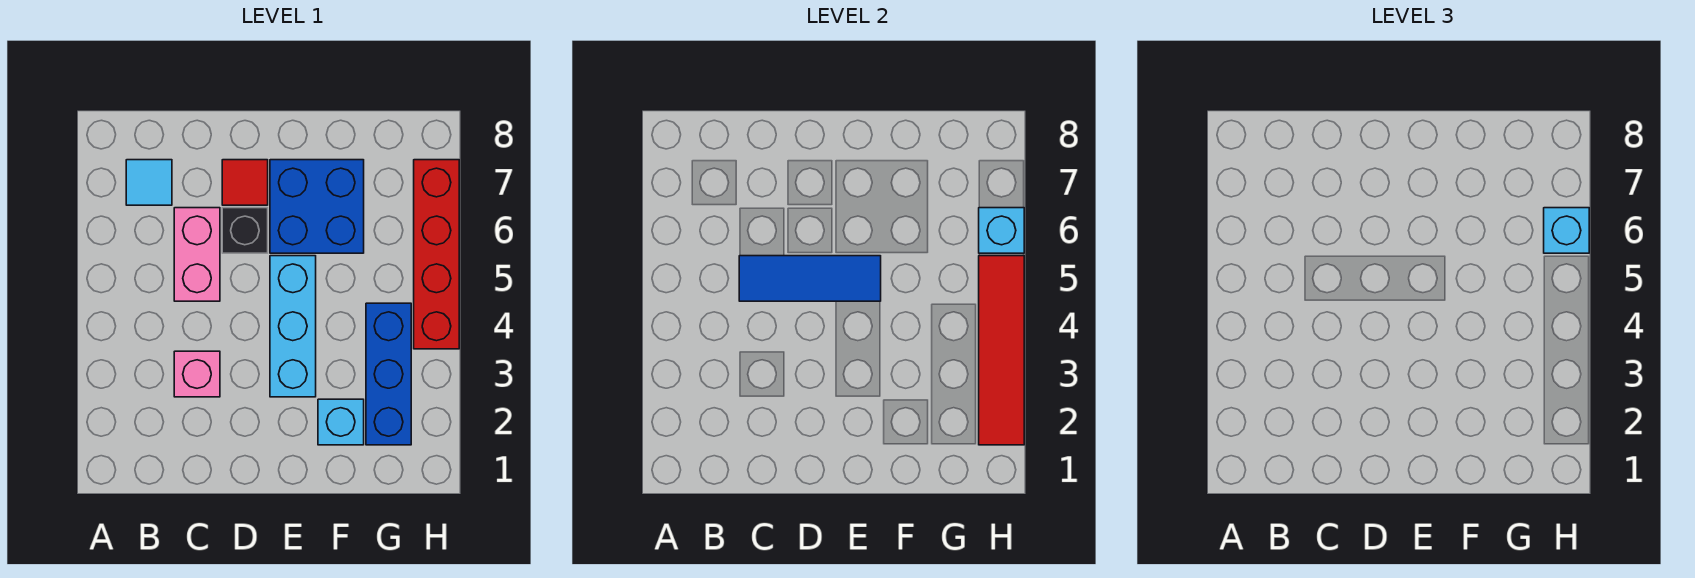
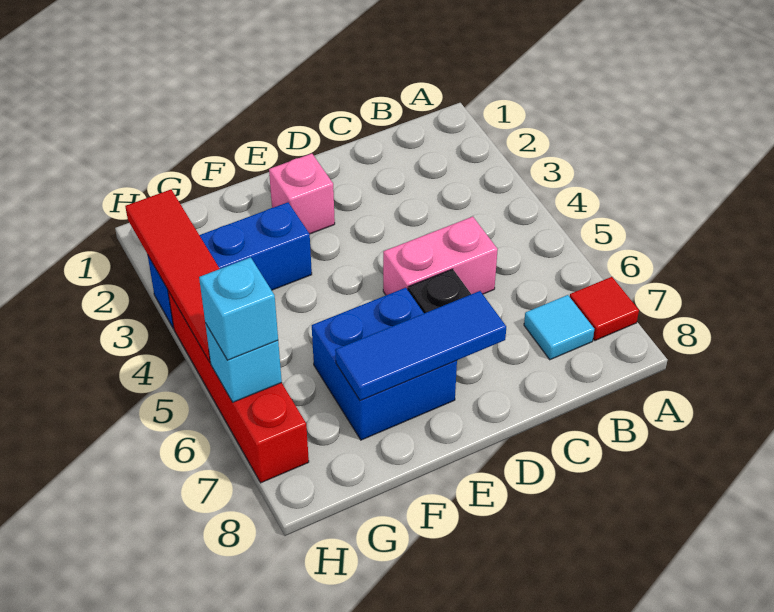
pink brick C3 level 1 -> pink brick E2 level 1
pink brick C5:C6 level 1 -> pink brick C5:D5 level 1
blue tile C5:E5 level 2 -> blue tile D7:F7 level 2
red tile D7 level 1 -> red tile A7 level 1
cyan brick E3:E5 level 1 -> none
cyan brick F2 level 1 -> none
blue brick G2:G4 level 1 -> blue brick F3:H3 level 1

